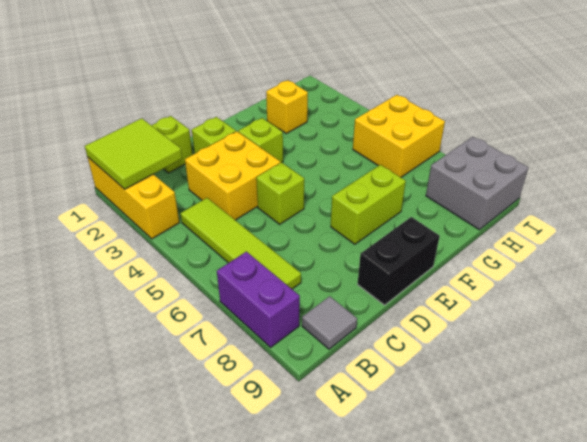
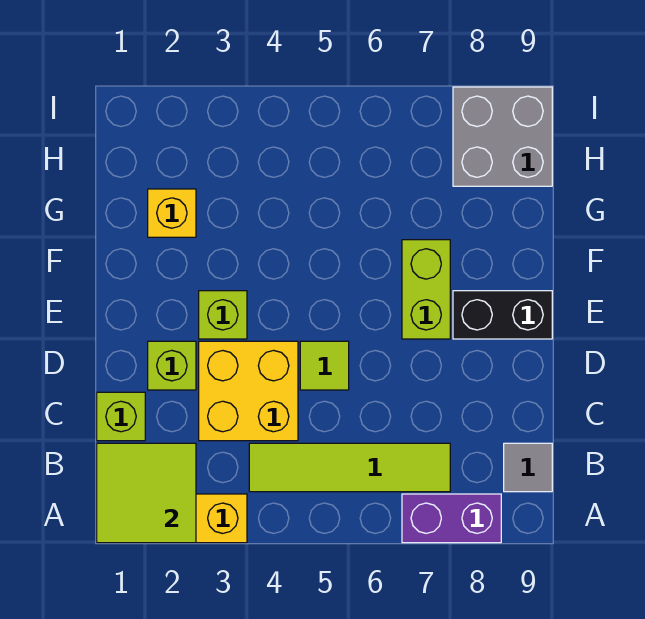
lime brick D5 level 1 -> lime tile D5 level 1
black brick D9:E9 level 1 -> black brick E8:E9 level 1
yellow brick H5:I6 level 1 -> none

